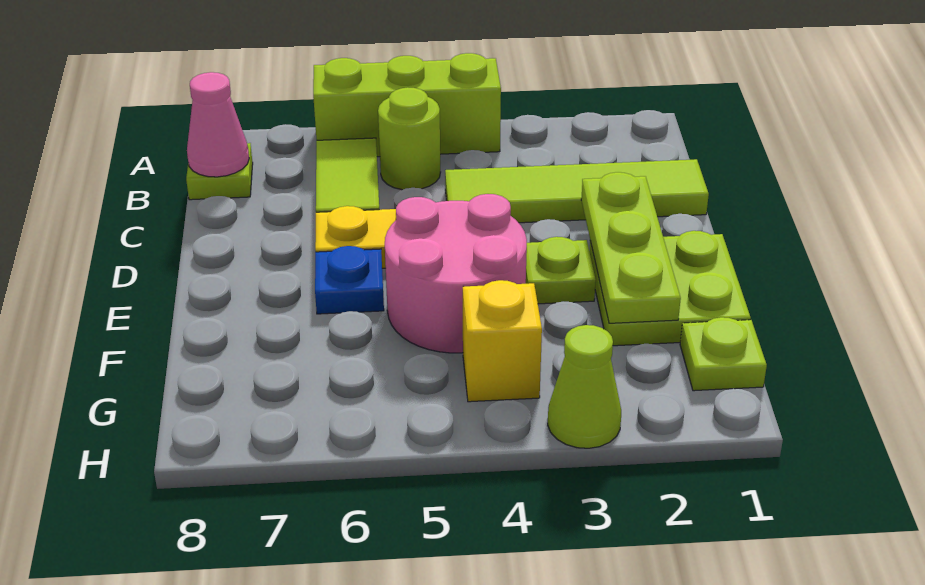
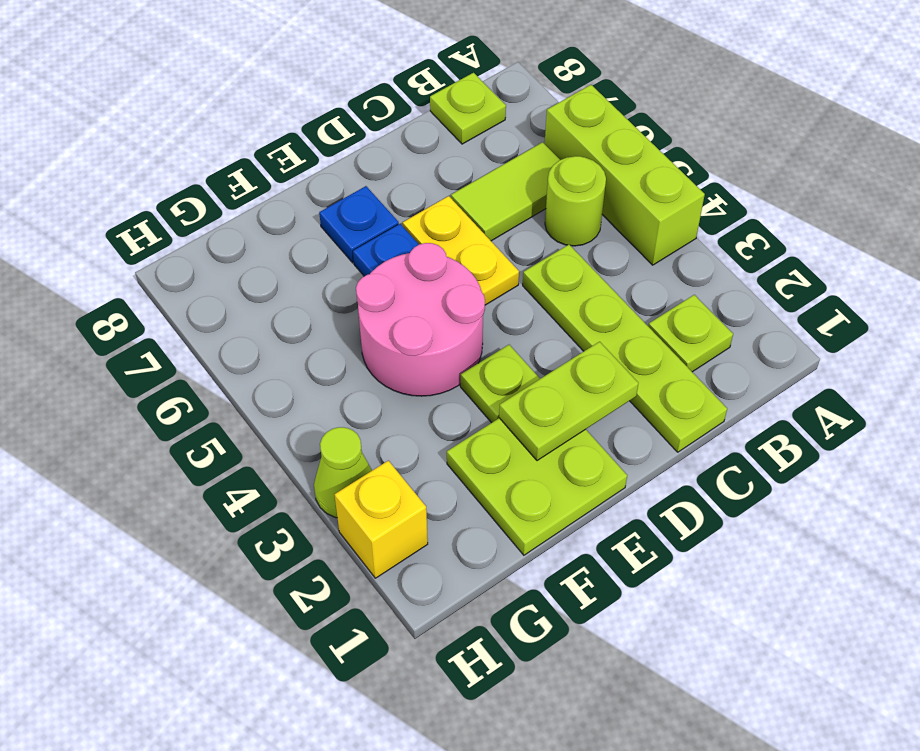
pink cone B8 level 2 -> none
lime tile C1:C4 level 1 -> lime plate C1:C4 level 1
lime plate D2:F2 level 2 -> lime plate D2:E2 level 2
none -> blue plate E7 level 1
lime plate G1 level 1 -> lime plate B2 level 1
yellow brick G4 level 1 -> yellow brick H2 level 1

